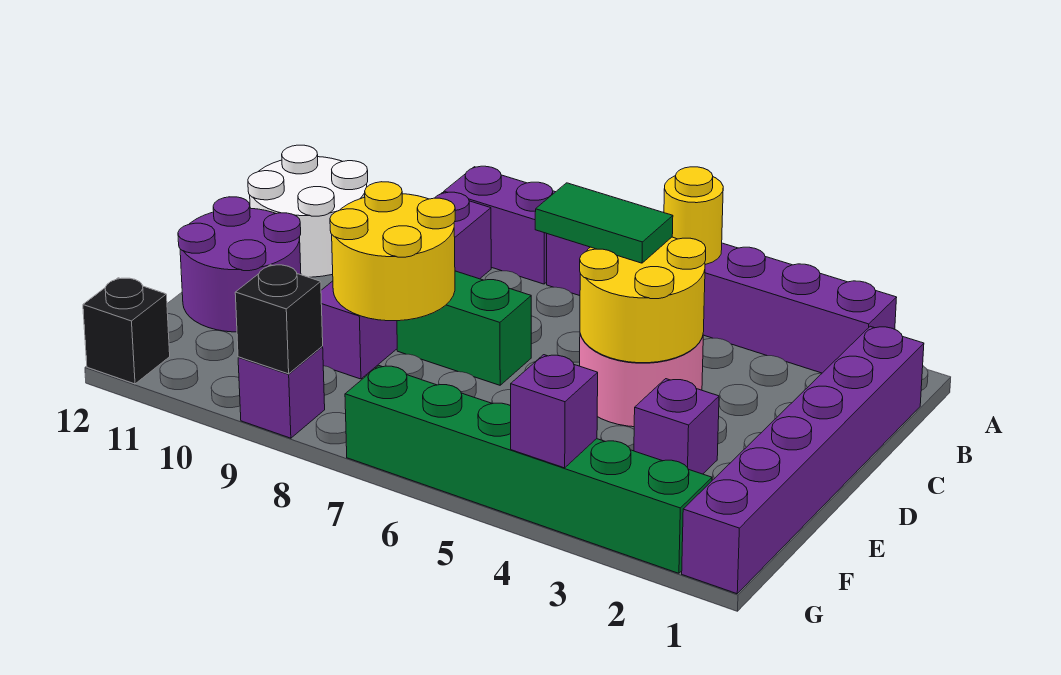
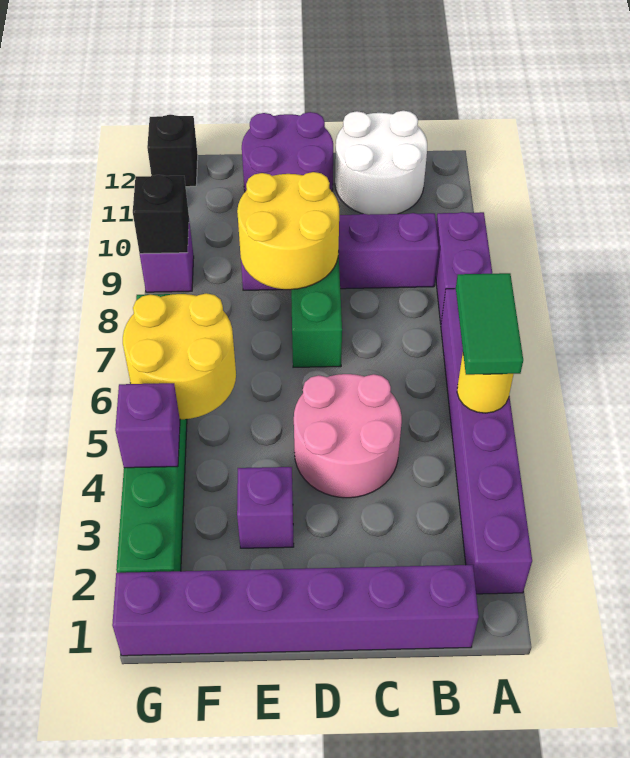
yellow round brick C4:D5 level 2 -> yellow round brick F5:G6 level 2
green tile C5:C6 level 3 -> green tile A5:A6 level 3

